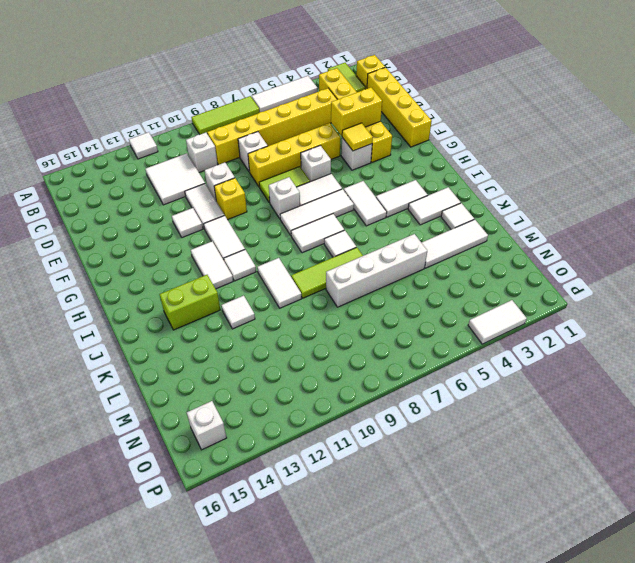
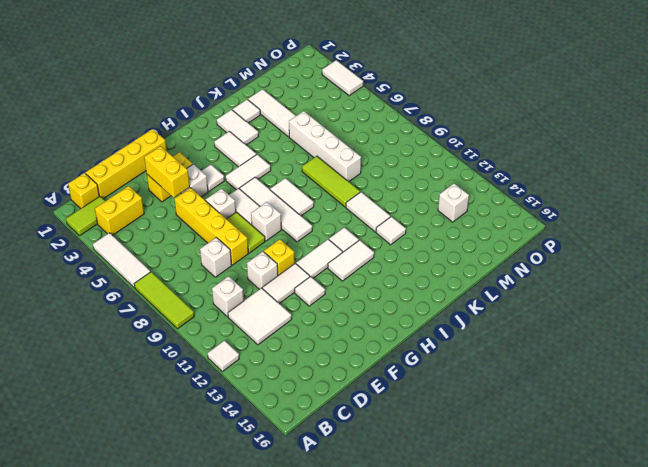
yellow brick C4:C9 level 1 -> none
yellow tile F4 level 2 -> none
white tile H6:H8 level 1 -> white tile H6:H9 level 1
white tile J7 level 1 -> white tile G4 level 1
white tile J10:K10 level 1 -> white tile K10:K11 level 1
lime brick J13:J14 level 1 -> none
white brick O15 level 1 -> white brick N13 level 1

